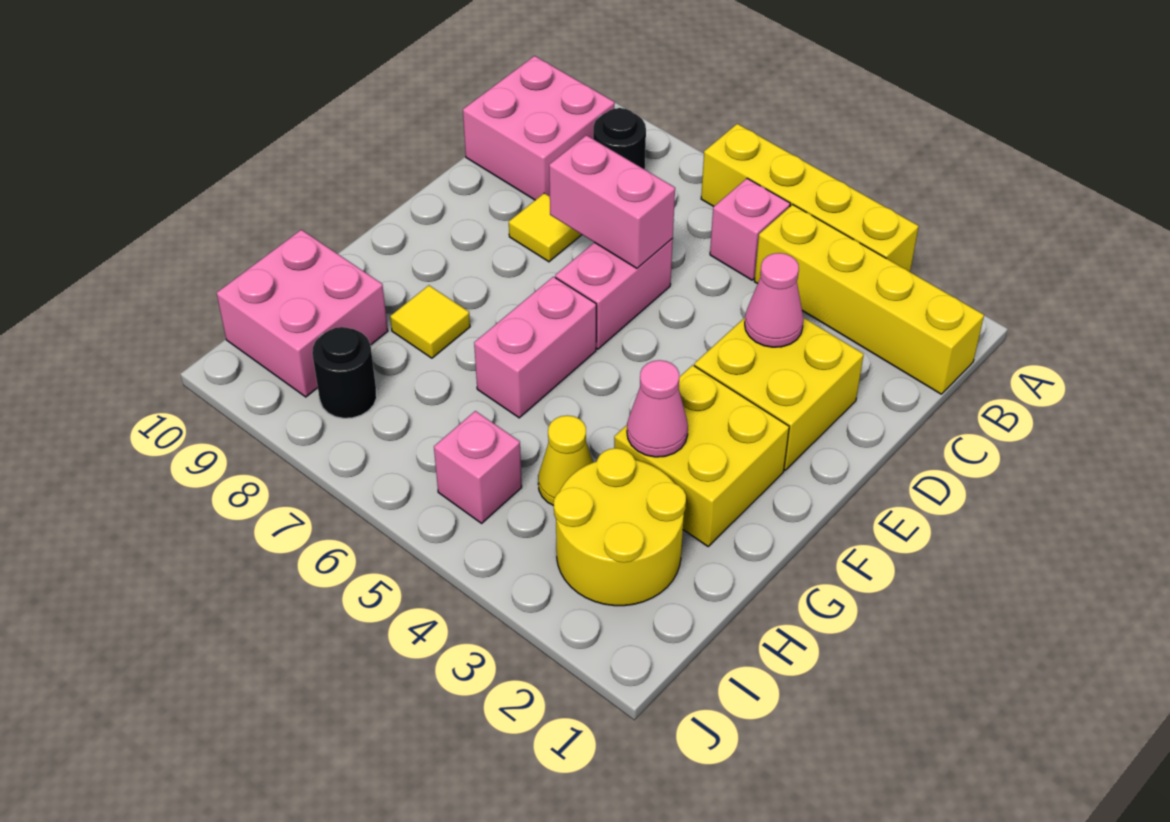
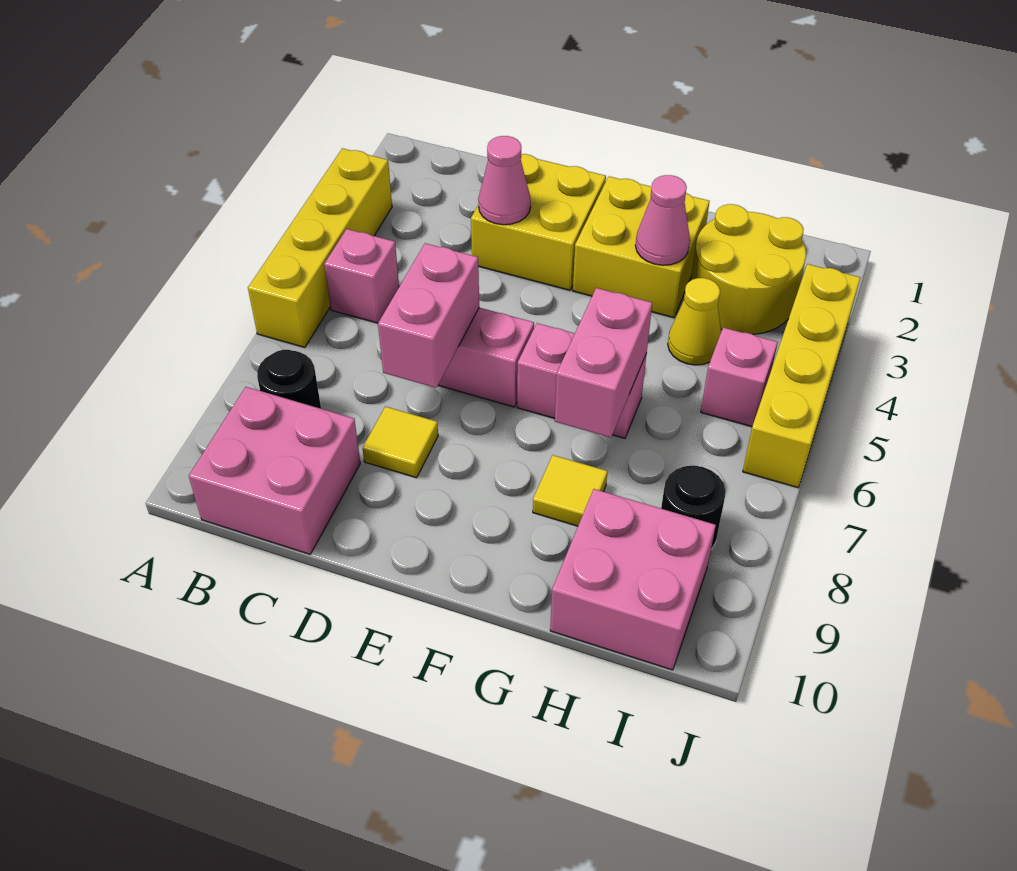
yellow brick B1:B4 level 1 -> yellow brick J3:J6 level 1
none -> pink brick G6:G7 level 2

